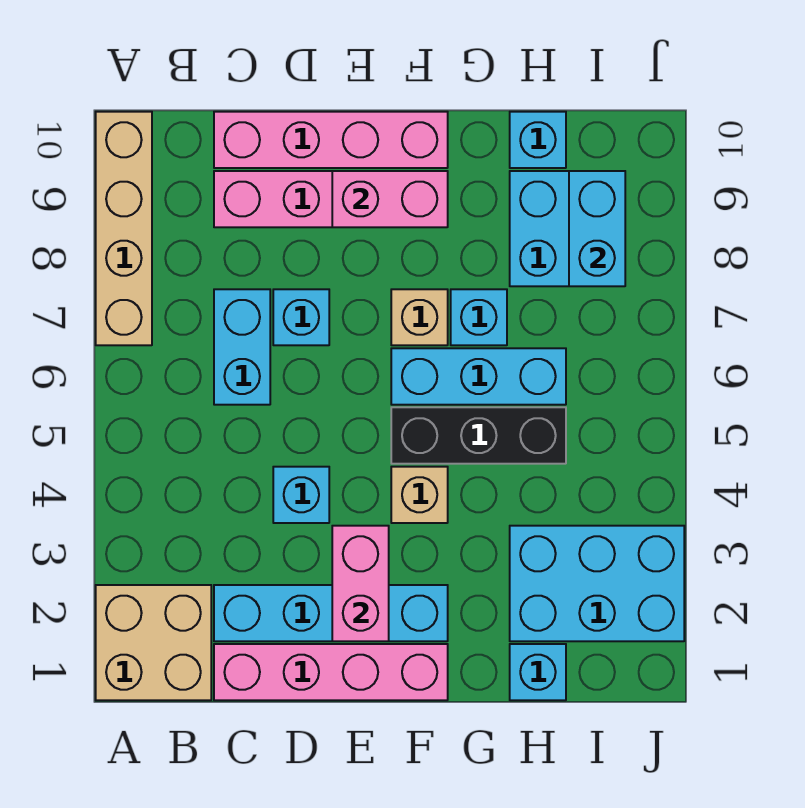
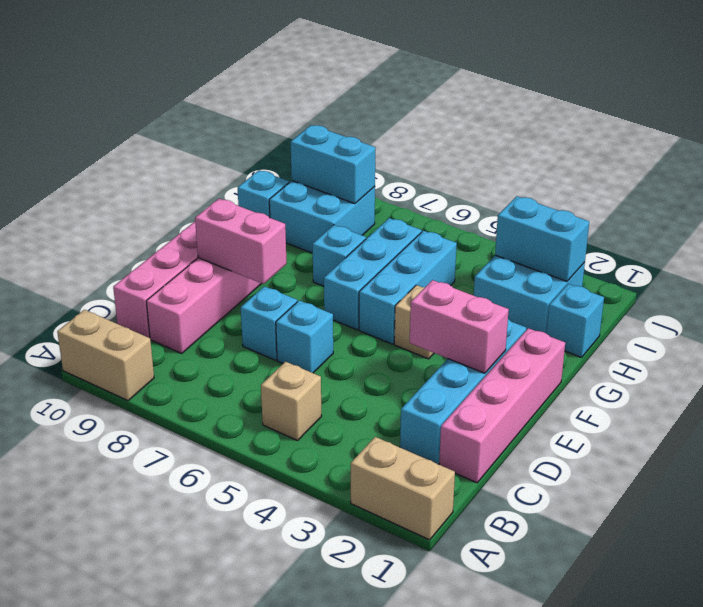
tan brick A1:B2 level 1 -> tan brick A1:A2 level 1
tan brick A7:A10 level 1 -> tan brick A9:A10 level 1
cyan brick C6:C7 level 1 -> cyan brick I2:I3 level 2
cyan brick D4 level 1 -> cyan brick D6 level 1
pink brick E9:F9 level 2 -> pink brick E8:E9 level 2
black brick F5:H5 level 1 -> cyan brick F5:H5 level 1
tan brick F7 level 1 -> tan brick B5 level 1
cyan brick H2:J3 level 1 -> cyan brick H2:I3 level 1

